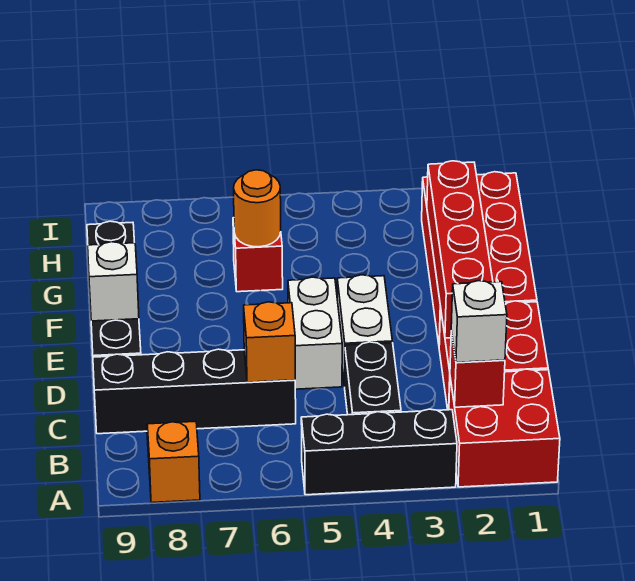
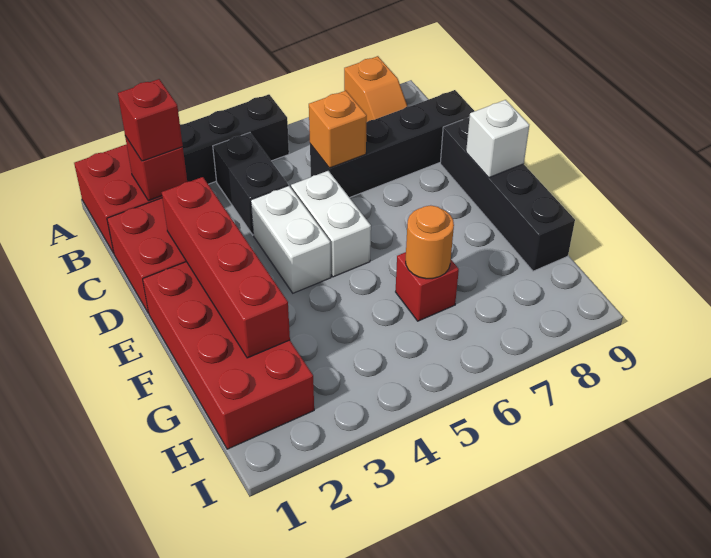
white brick B2 level 3 -> red brick B2 level 3

